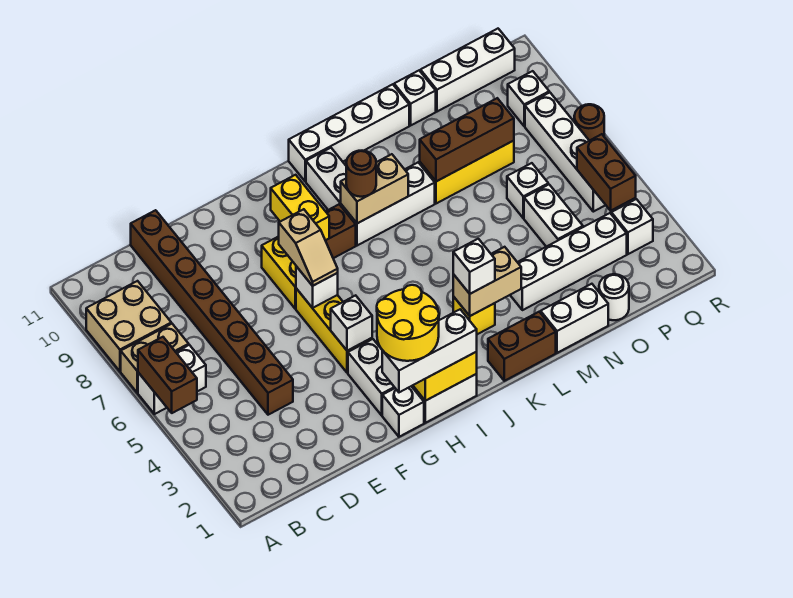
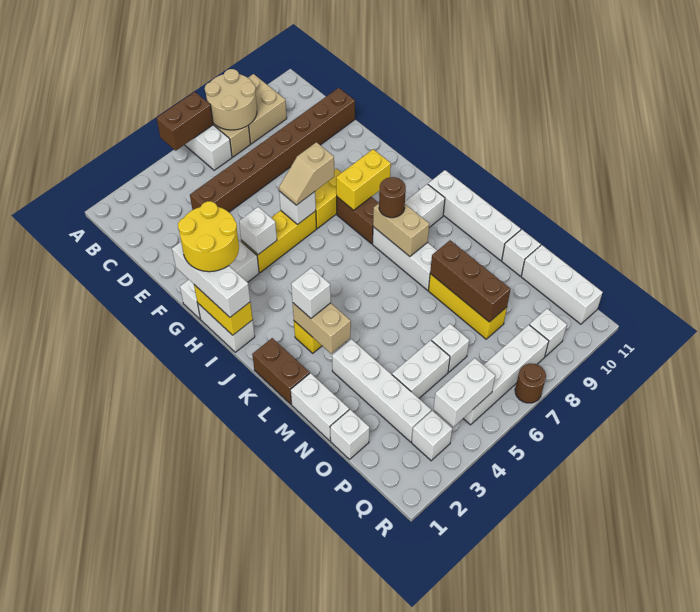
none -> tan round brick A7:B8 level 2
white round brick O1 level 1 -> white brick O1 level 1
brown brick Q4:Q5 level 2 -> white brick Q4:Q5 level 2

